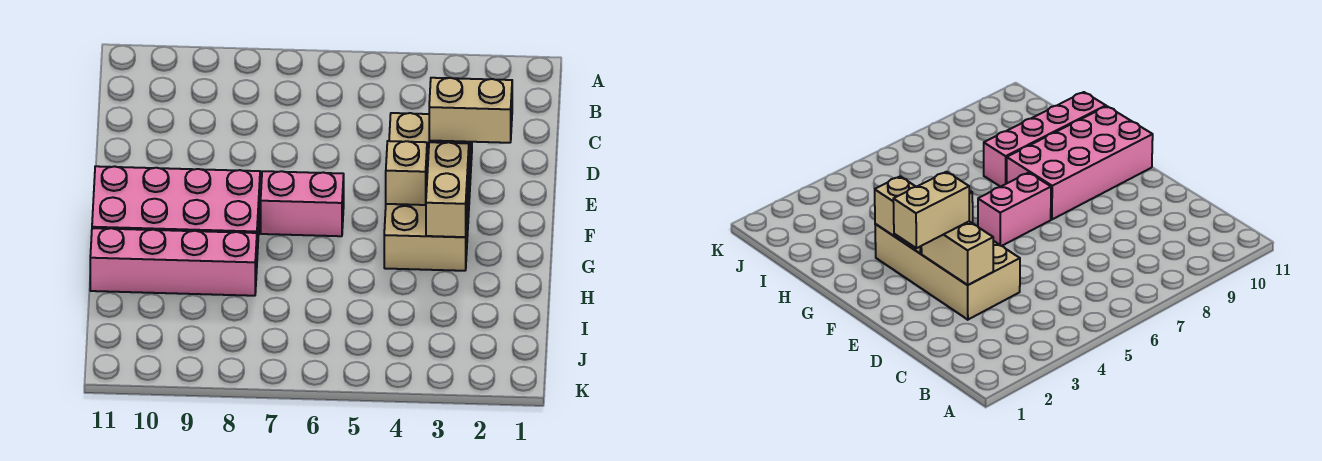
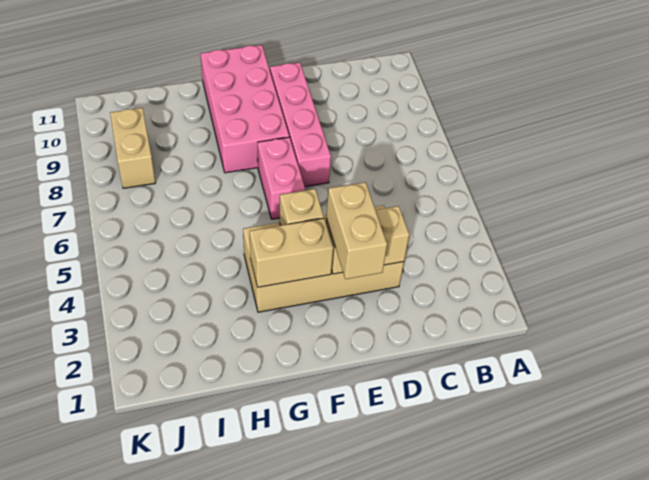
pink brick H8:H11 level 1 -> pink brick E7:E10 level 1
none -> tan brick J8:J9 level 1

